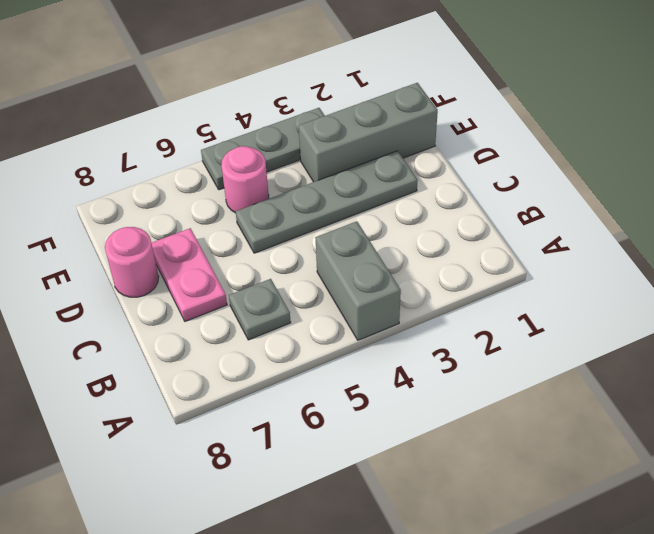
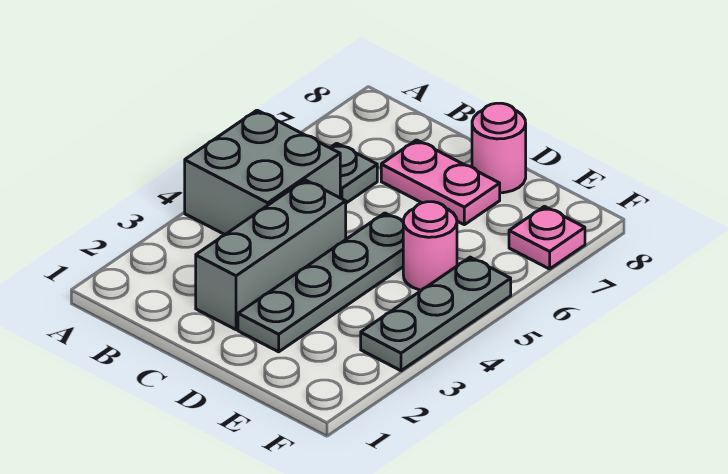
grey brick A4:B4 level 1 -> grey brick A4:B5 level 1
grey brick E1:E3 level 1 -> grey brick C2:C4 level 1
none -> pink plate F7 level 1

